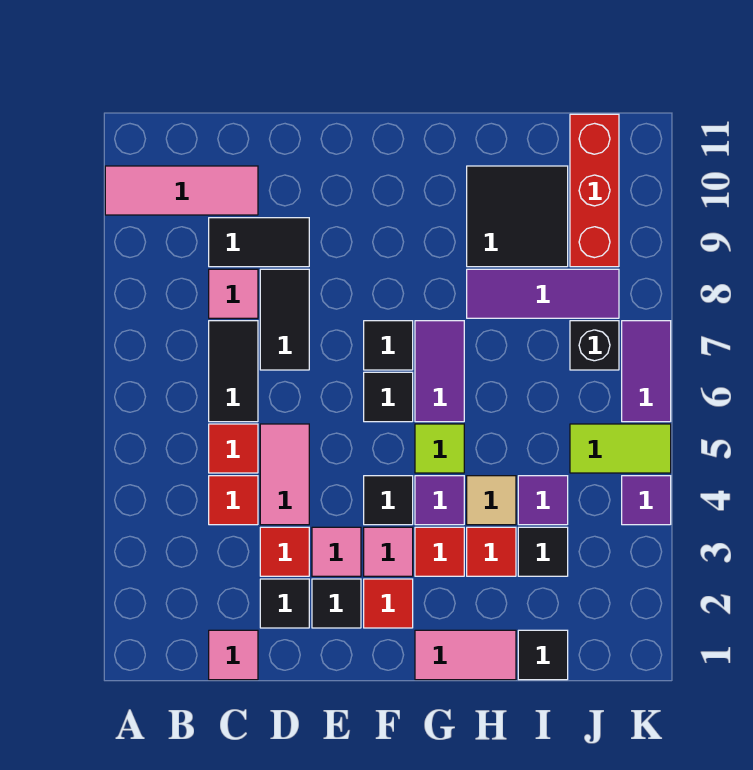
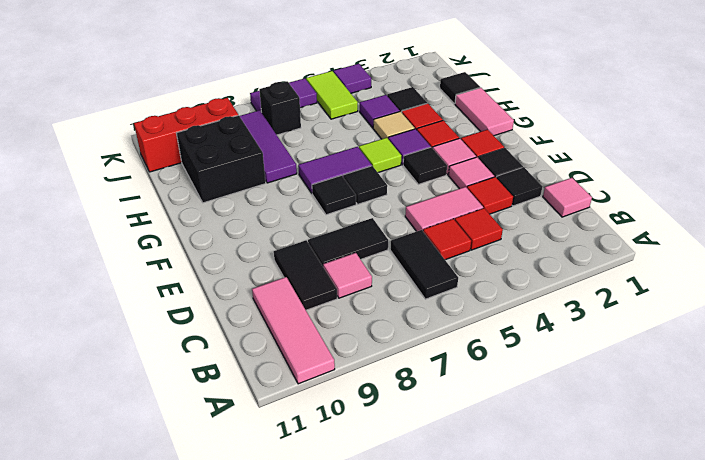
black tile C6:C7 level 1 -> black tile B6:C6 level 1
black tile H9:I10 level 1 -> black brick H9:I10 level 1

